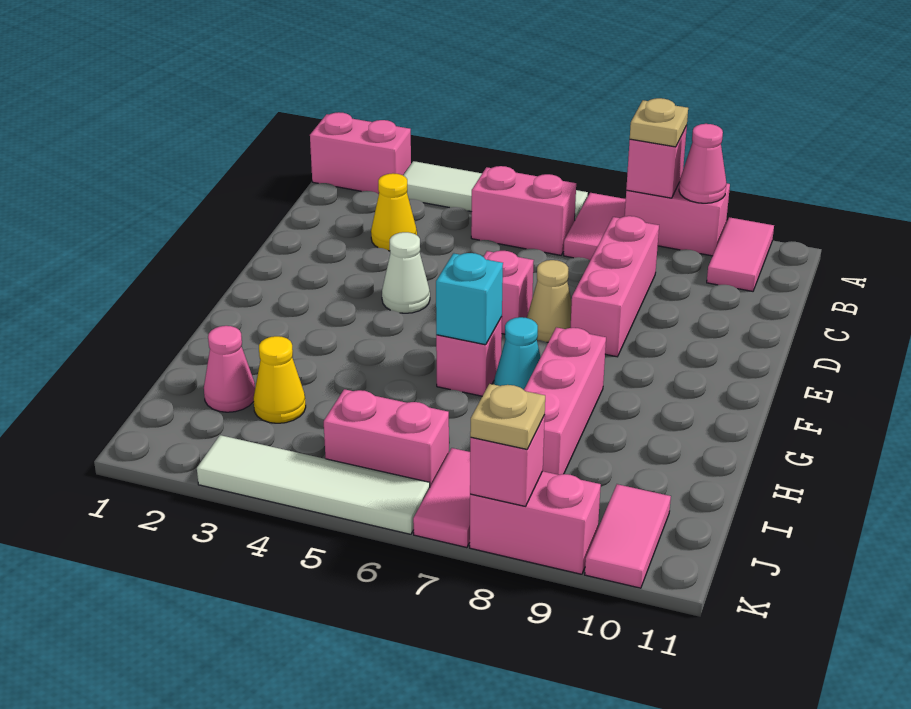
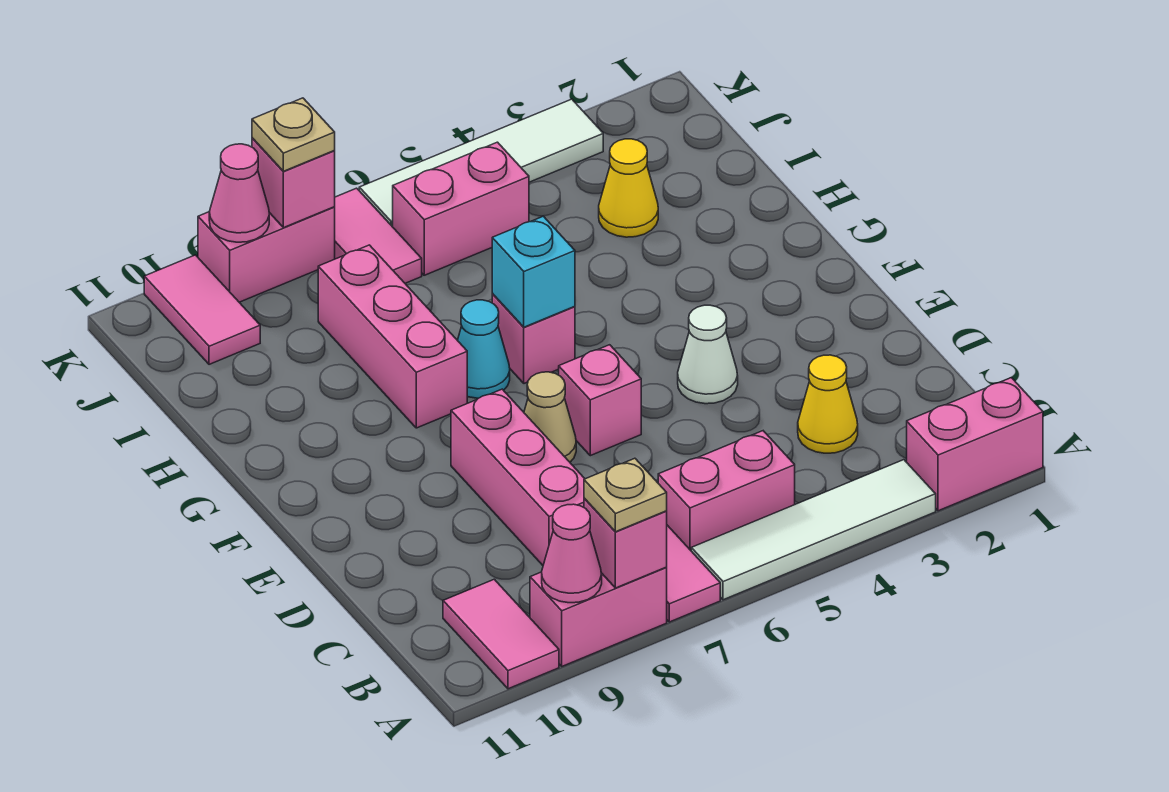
pink cone I2 level 1 -> pink cone K9 level 2

